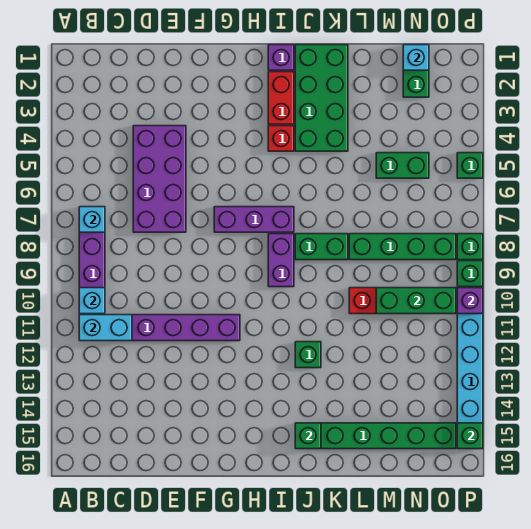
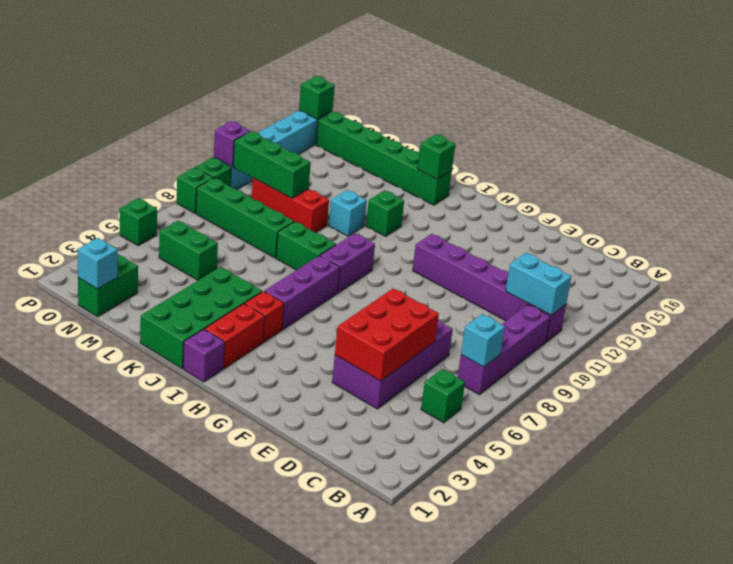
none -> green brick B5 level 1
cyan brick B10 level 2 -> cyan brick K11 level 1
none -> red brick D4:E6 level 2
purple brick G7:I7 level 1 -> purple brick I5:I7 level 1

